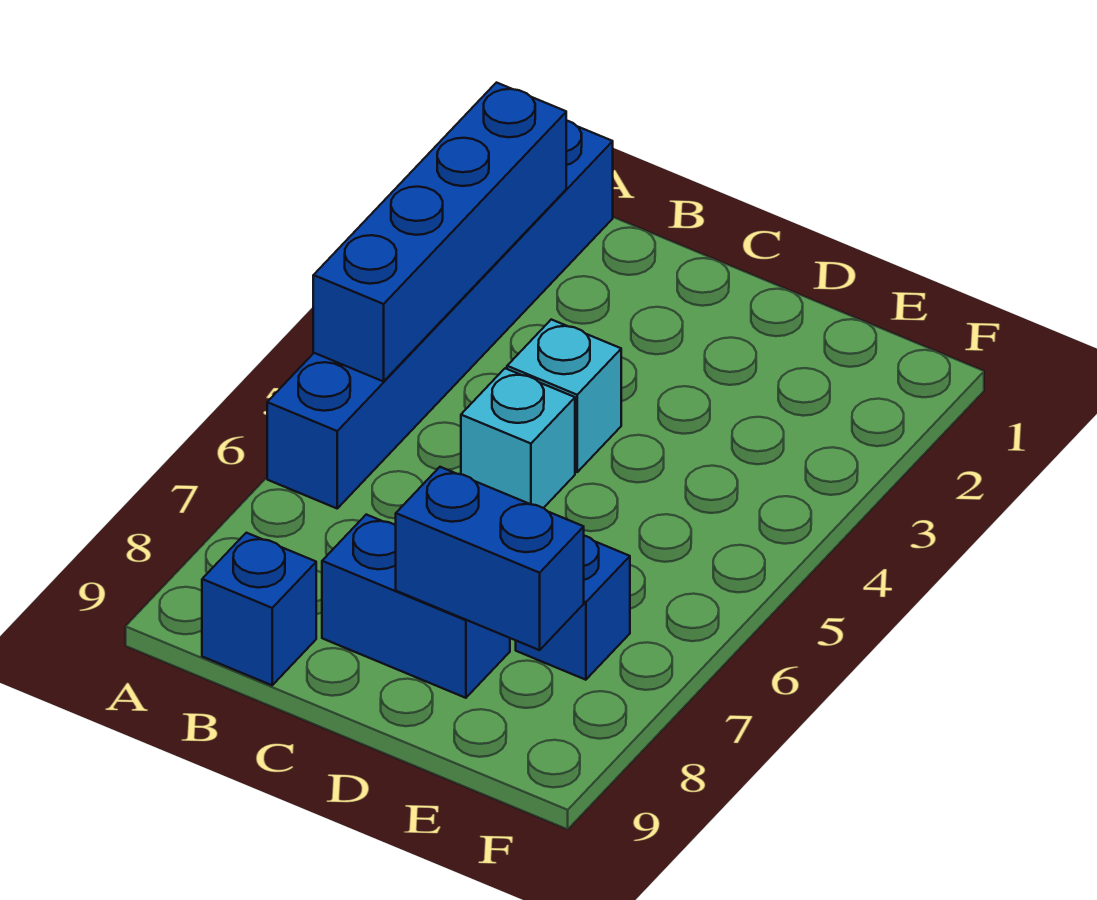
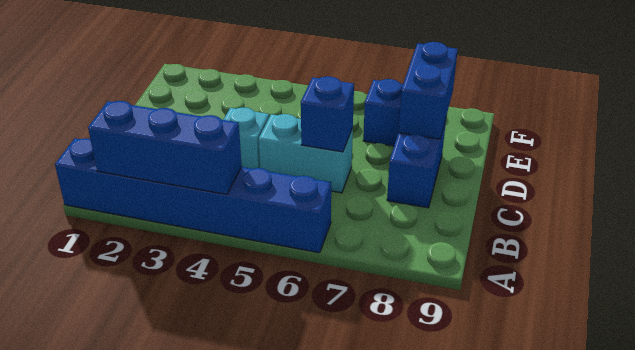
blue brick A2:A5 level 2 -> blue brick A2:A4 level 2
blue brick B9 level 1 -> blue brick C6 level 2
cyan brick C5 level 1 -> cyan brick C5:C6 level 1

